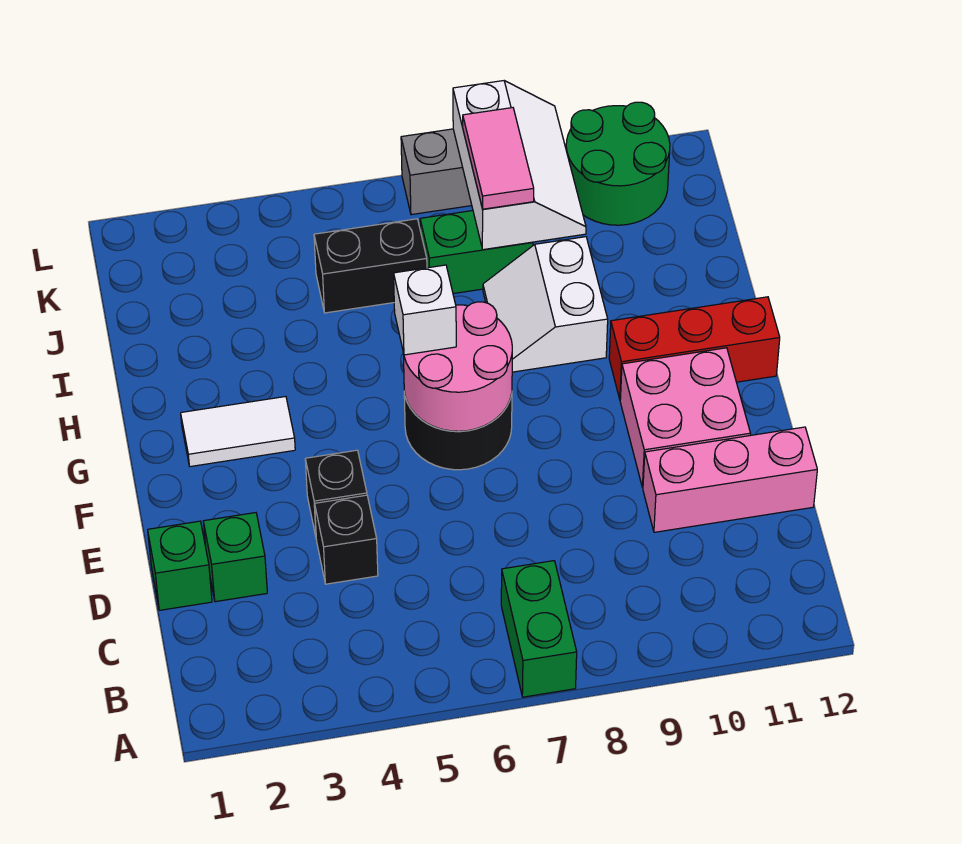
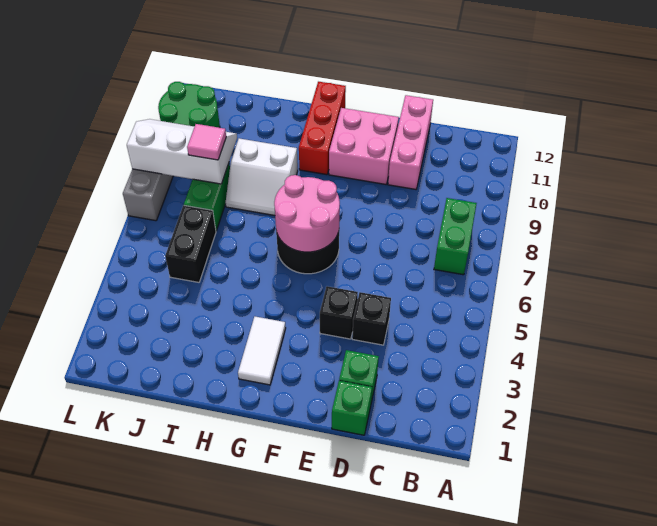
green brick A7:B7 level 1 -> green brick B7:B8 level 1
white brick G6 level 3 -> none
pink tile J8:K8 level 3 -> pink tile J8 level 3

